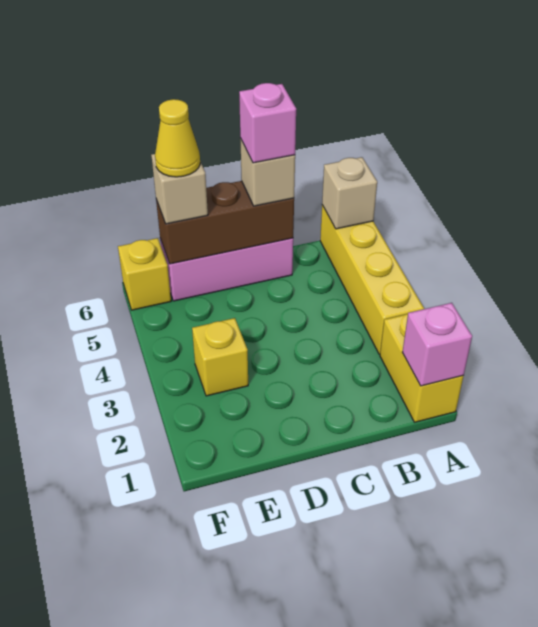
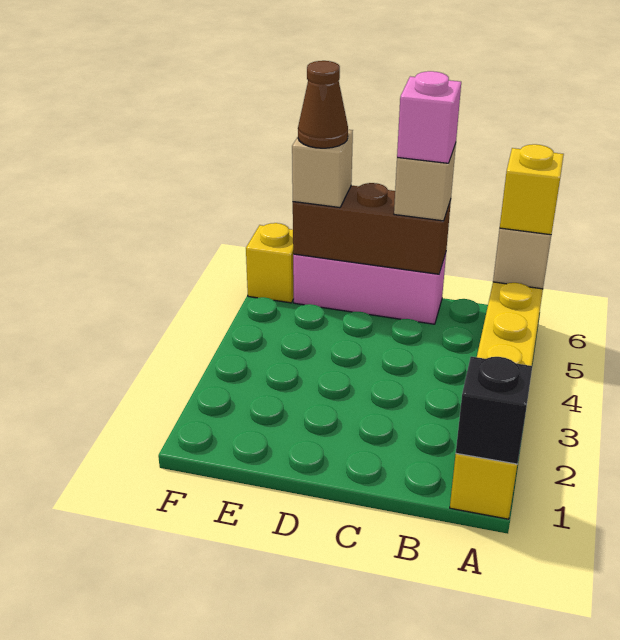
pink brick A1 level 2 -> black brick A1 level 2
yellow brick E3 level 1 -> yellow brick A6 level 3
yellow cone E6 level 4 -> brown cone E6 level 4

